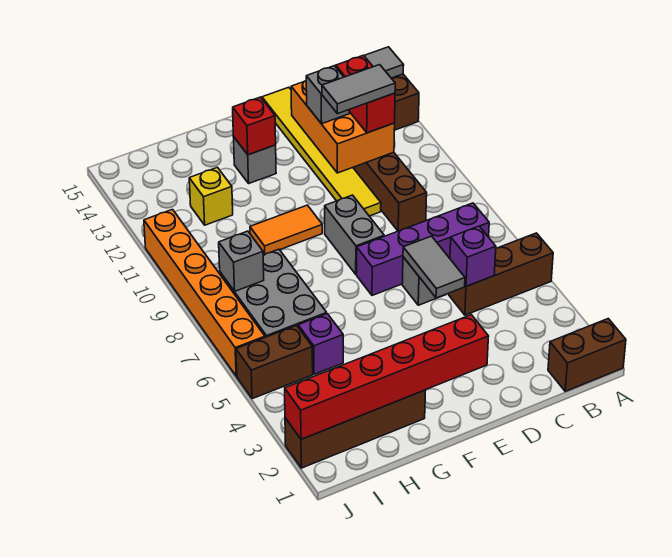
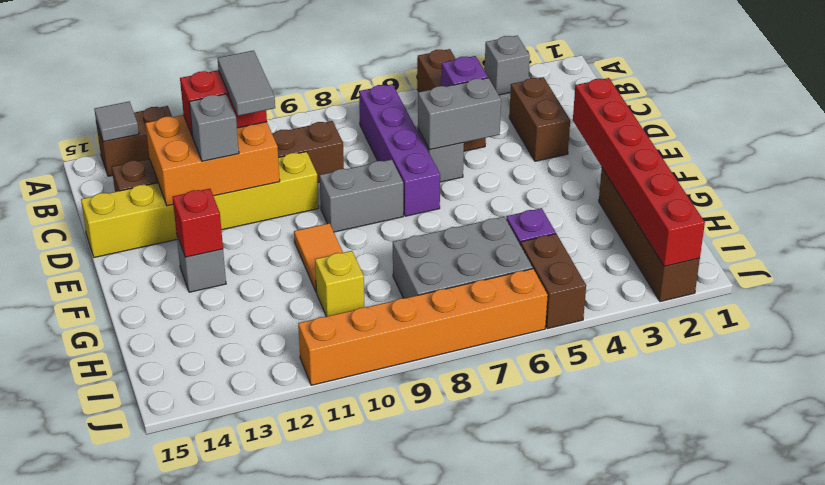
brown brick A1:B1 level 1 -> brown brick C3:D3 level 1
grey tile D5:D6 level 2 -> grey brick D5:D6 level 2
yellow tile D10:D15 level 1 -> yellow brick D10:D15 level 1
yellow brick H12 level 1 -> yellow brick H10 level 1
grey brick I8 level 2 -> grey brick A3 level 1

